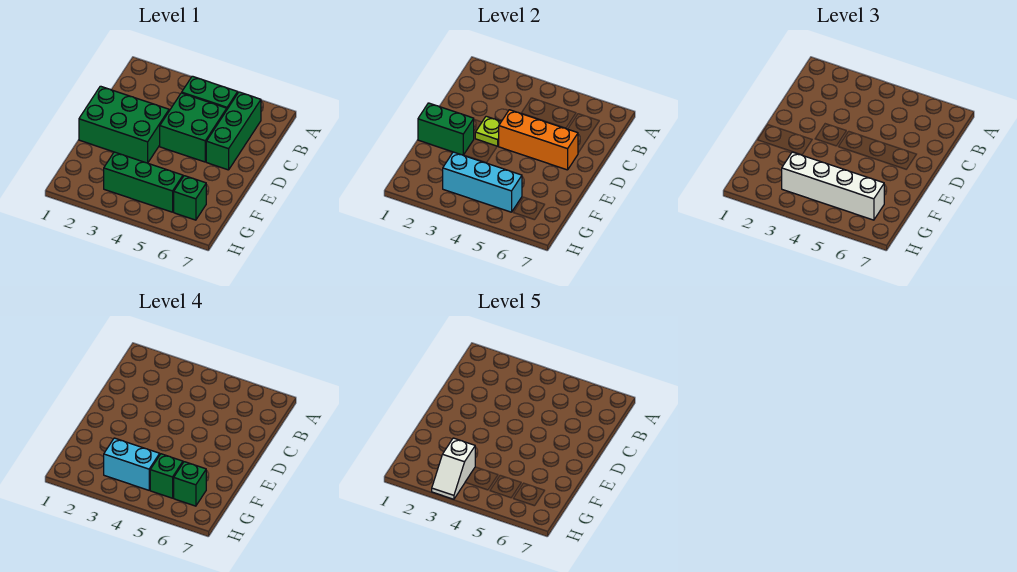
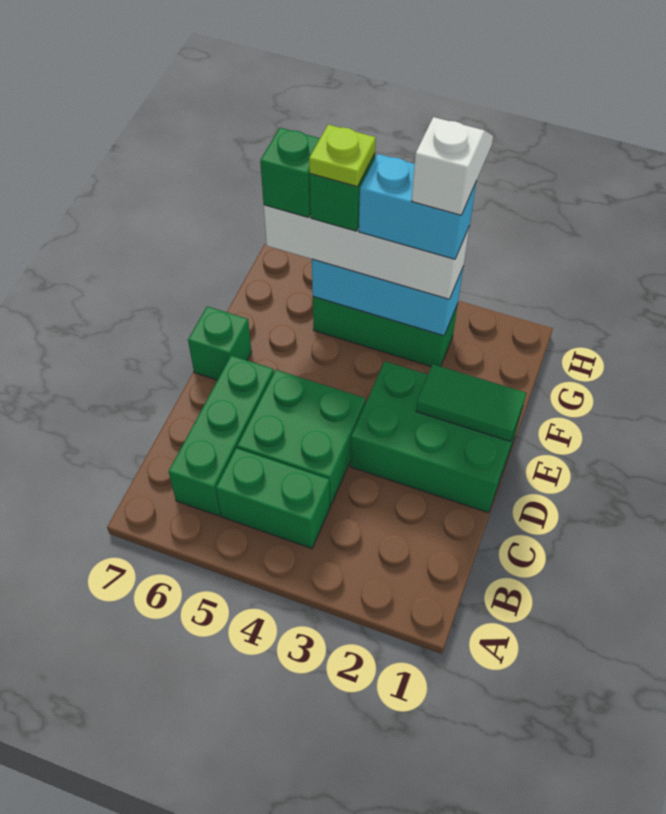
lime plate D3 level 2 -> lime plate G5 level 5
orange brick D4:D6 level 2 -> none
green brick E1:E2 level 2 -> green tile E1:E2 level 2
green brick G6 level 1 -> green brick E7 level 1

